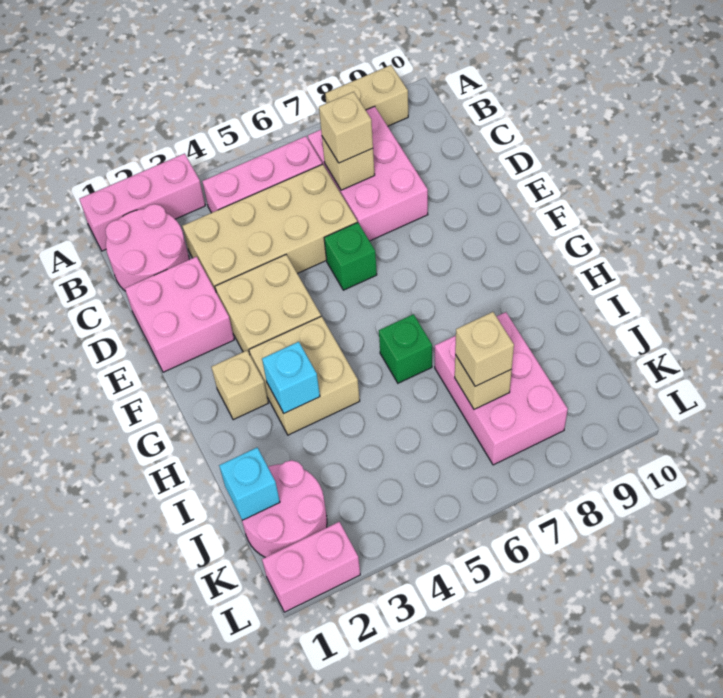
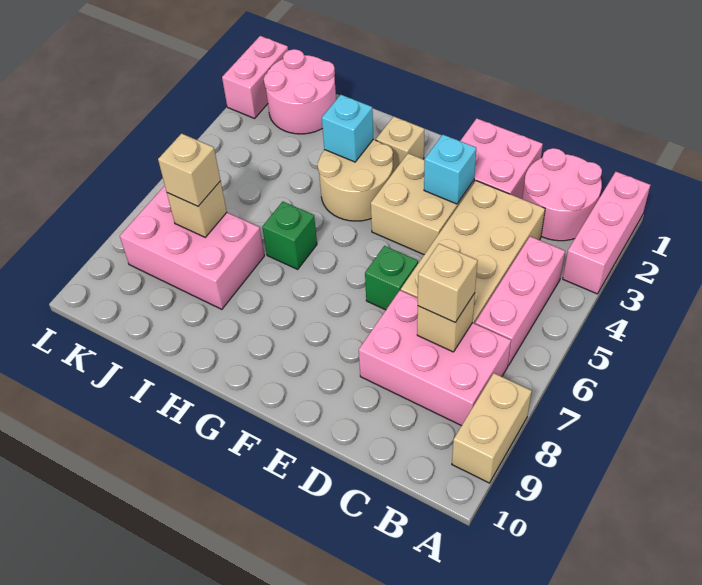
tan brick G3:H4 level 1 -> tan round brick G3:H4 level 1
cyan brick J1 level 2 -> cyan brick E3 level 2

